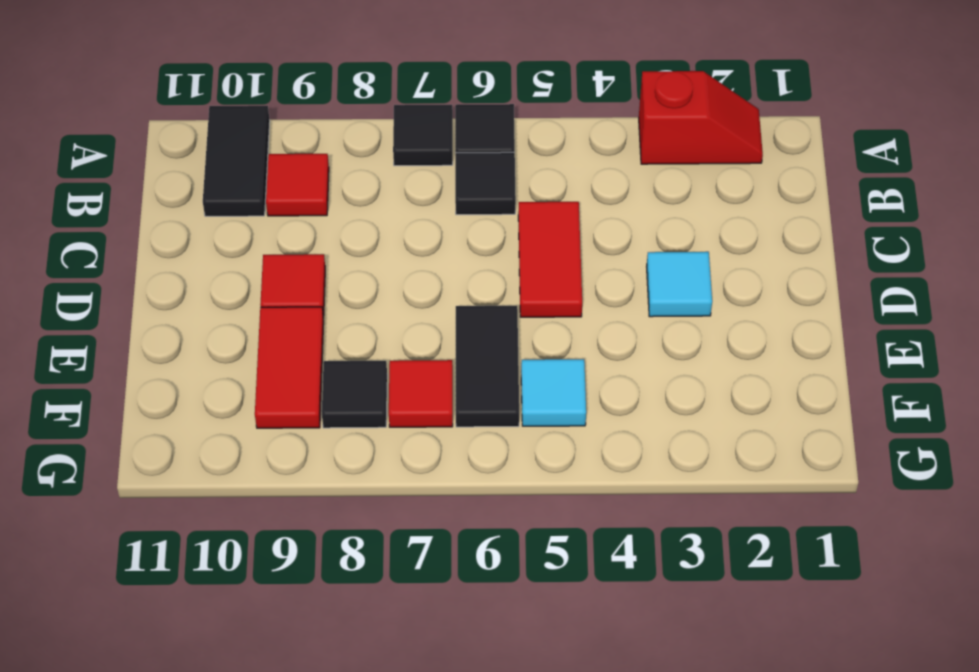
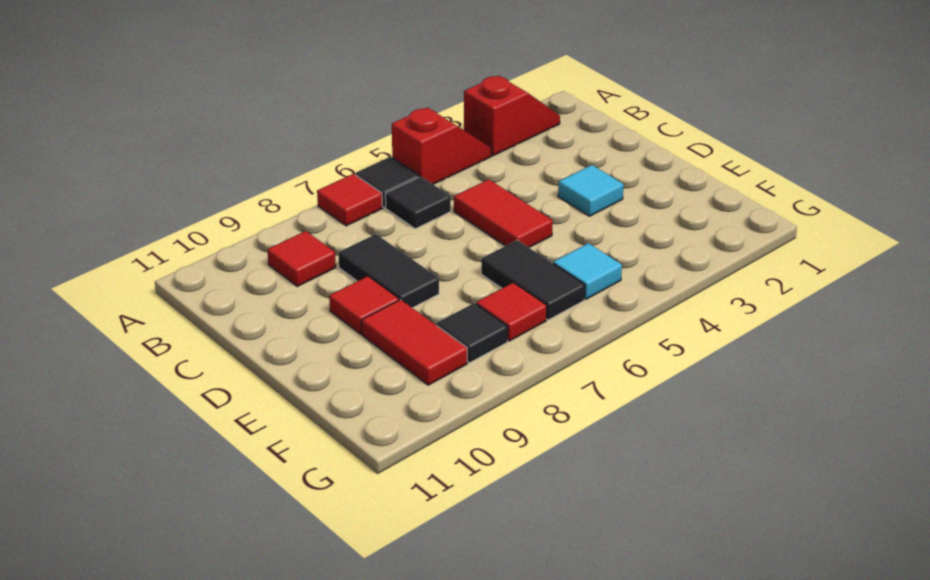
none -> red slope A4:A5 level 1 top 5
black tile A7 level 1 -> red tile A7 level 1
black tile A10:B10 level 1 -> black tile C8:D8 level 1

